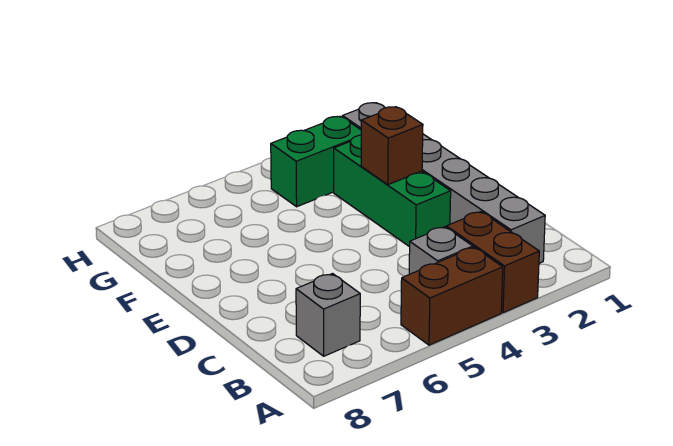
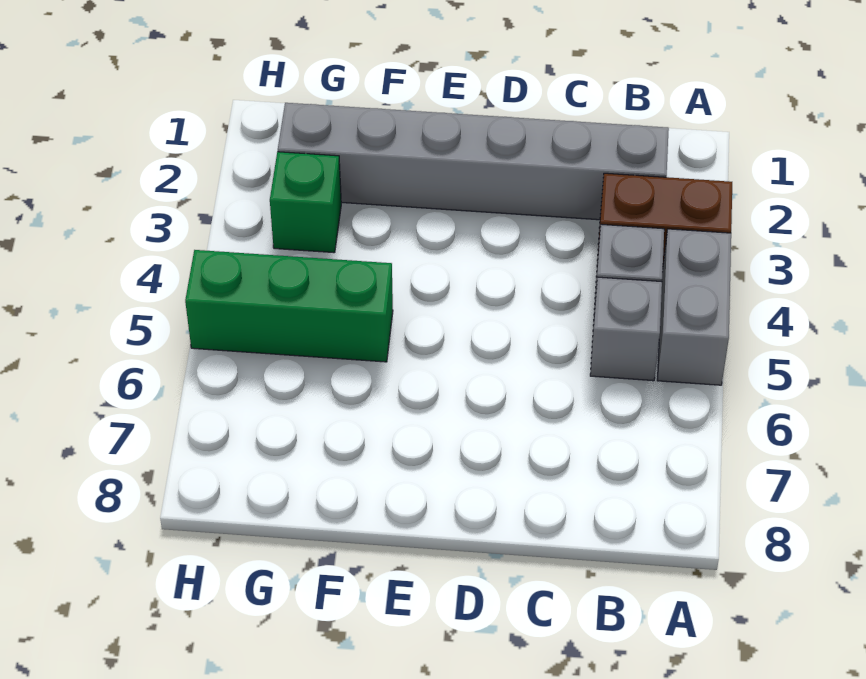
brown brick A4:A5 level 1 -> grey brick A4:A5 level 1
grey brick B7 level 1 -> grey brick B5 level 1
green brick D3:F3 level 1 -> green brick F5:H5 level 1
brown brick E3 level 2 -> none
green brick G3:G4 level 1 -> green brick G3 level 1

